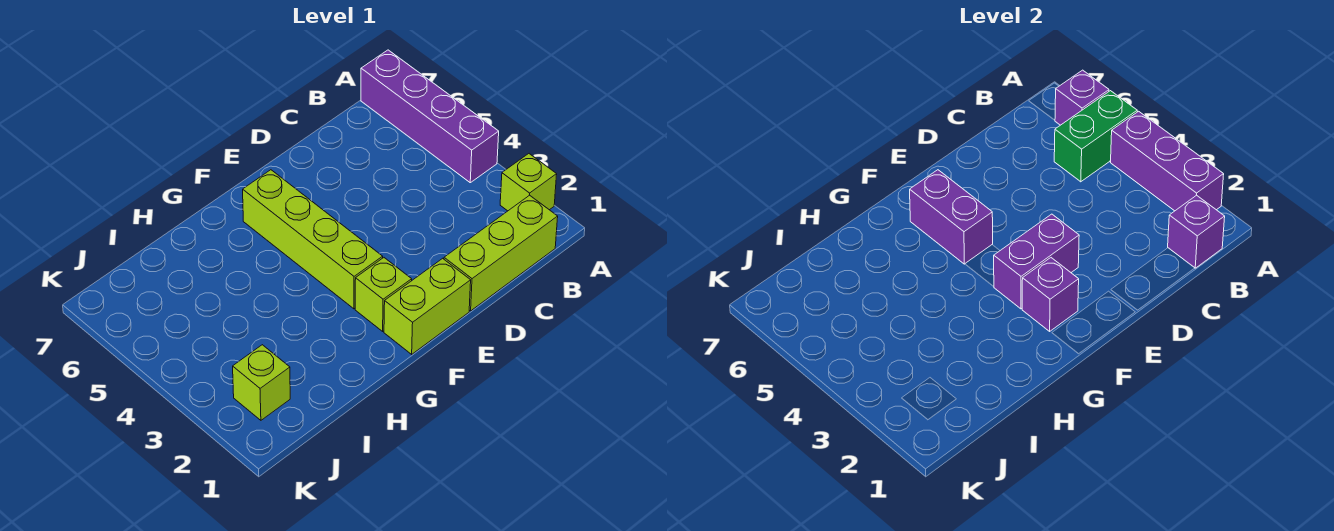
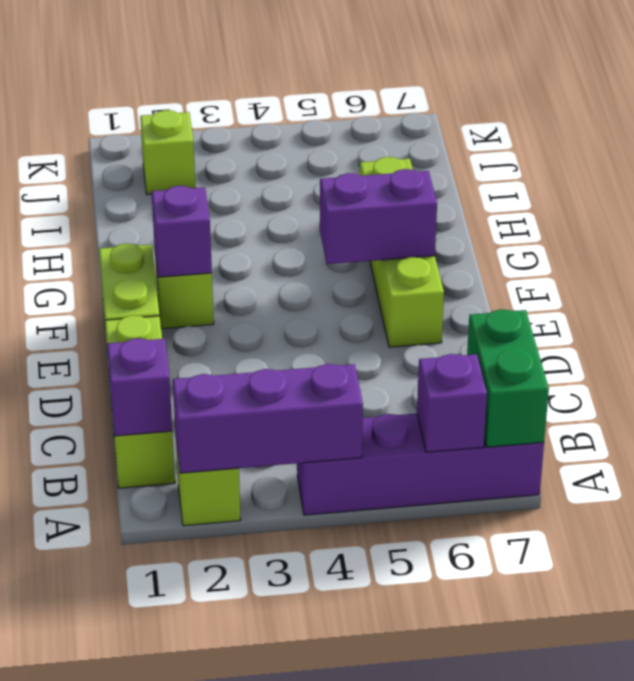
green brick A5:B5 level 2 -> green brick A7:B7 level 2
purple brick E3:F3 level 2 -> none
lime brick F3:F6 level 1 -> lime brick E6:H6 level 1

